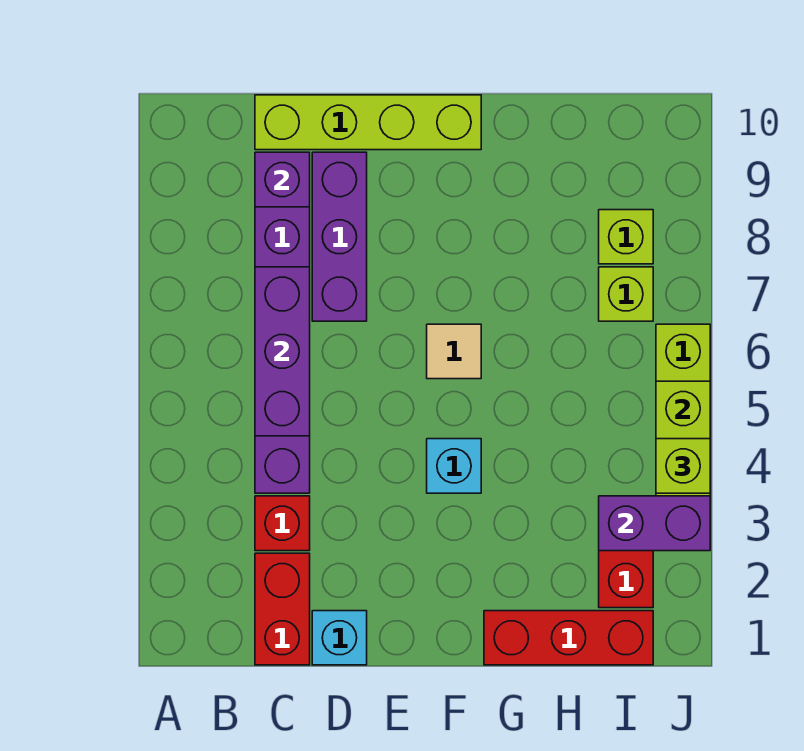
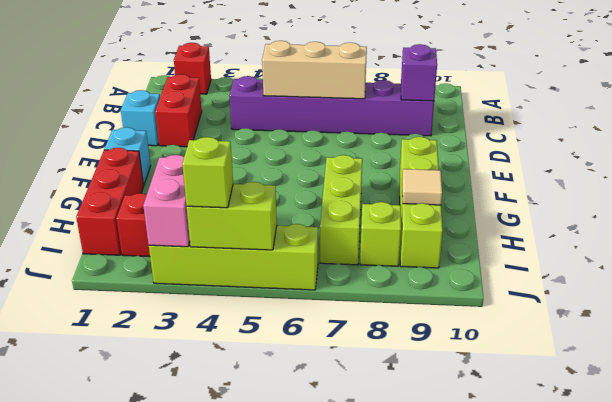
red brick C1:C2 level 1 -> red brick C2:D2 level 1
red brick C3 level 1 -> red brick A2 level 1
purple brick C5:C7 level 2 -> tan brick C5:C7 level 2
lime brick C10:F10 level 1 -> lime brick F9:I9 level 1
purple brick D7:D9 level 1 -> none
cyan brick F4 level 1 -> cyan brick F1 level 1
tan tile F6 level 1 -> tan tile H9 level 2
purple brick I3:J3 level 2 -> pink brick I3:J3 level 2
lime brick I7 level 1 -> lime brick G7:I7 level 1

